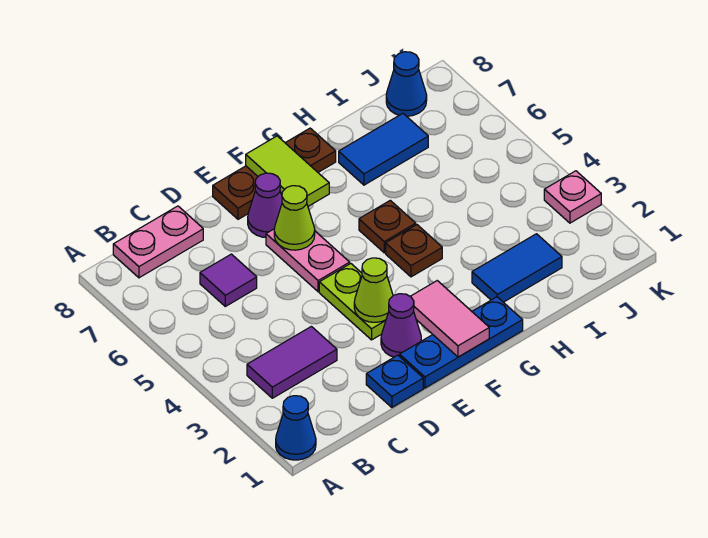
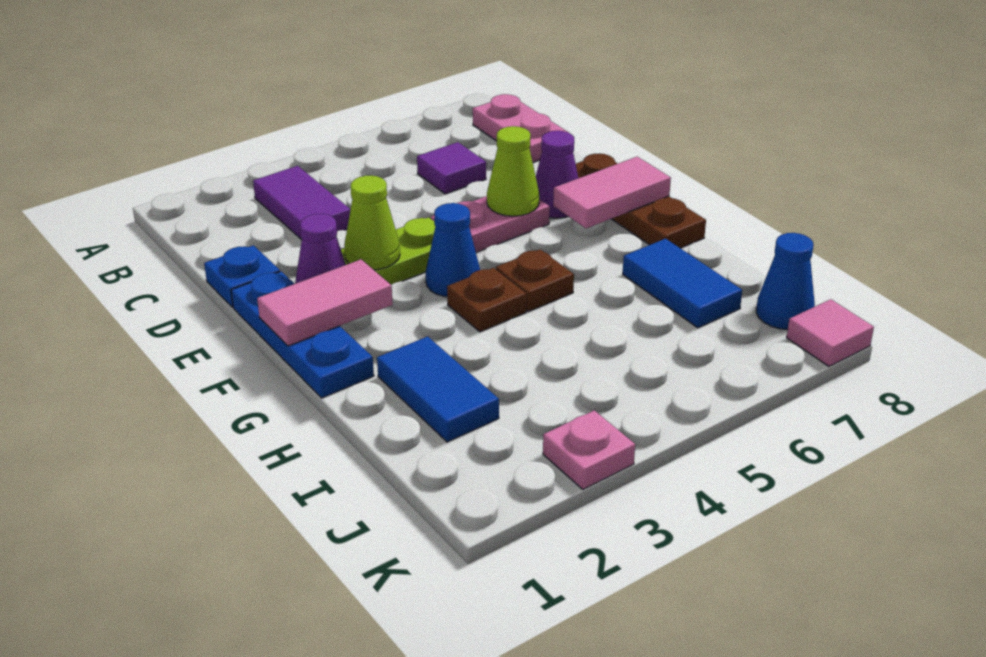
blue cone A1 level 1 -> blue cone F4 level 1
lime tile F7:F8 level 2 -> pink tile F7:F8 level 2
none -> pink tile K8 level 1

